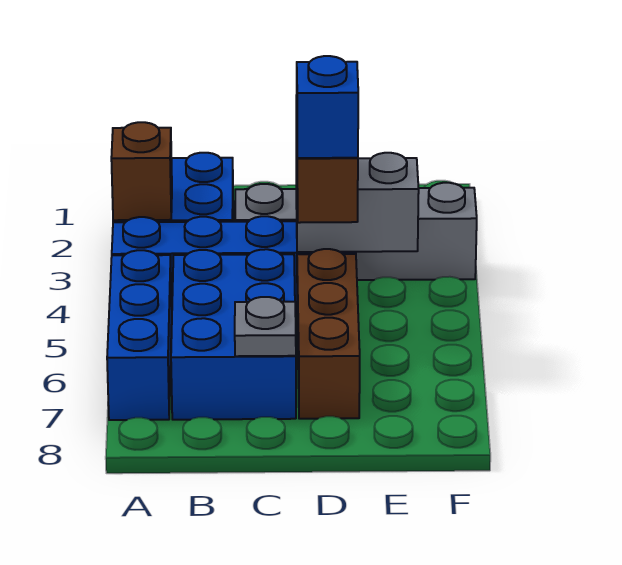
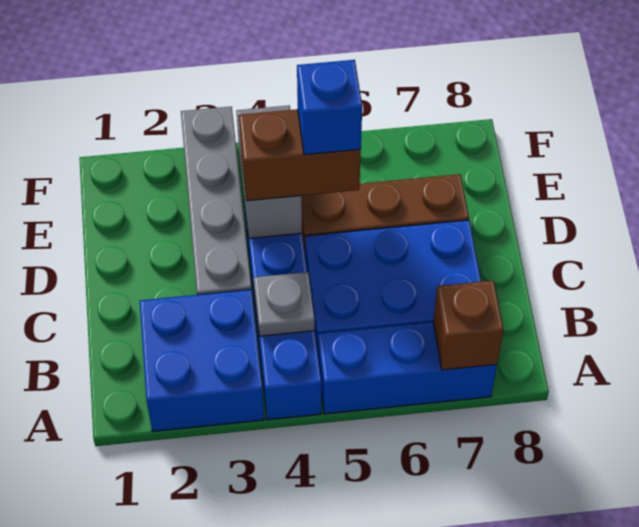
brown brick A3 level 2 -> brown brick A7 level 2
grey plate C7 level 2 -> grey plate B4 level 2

